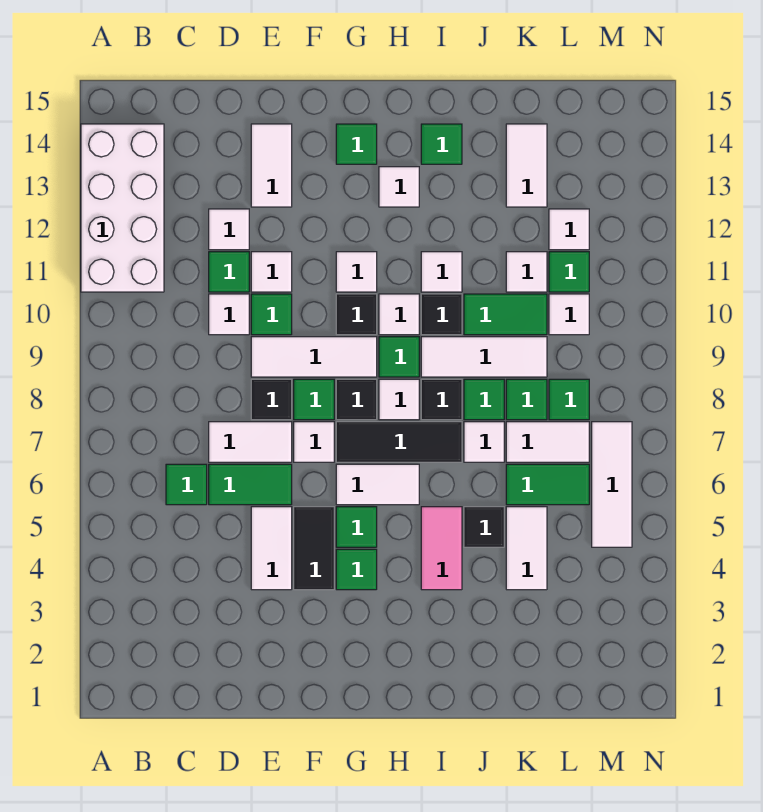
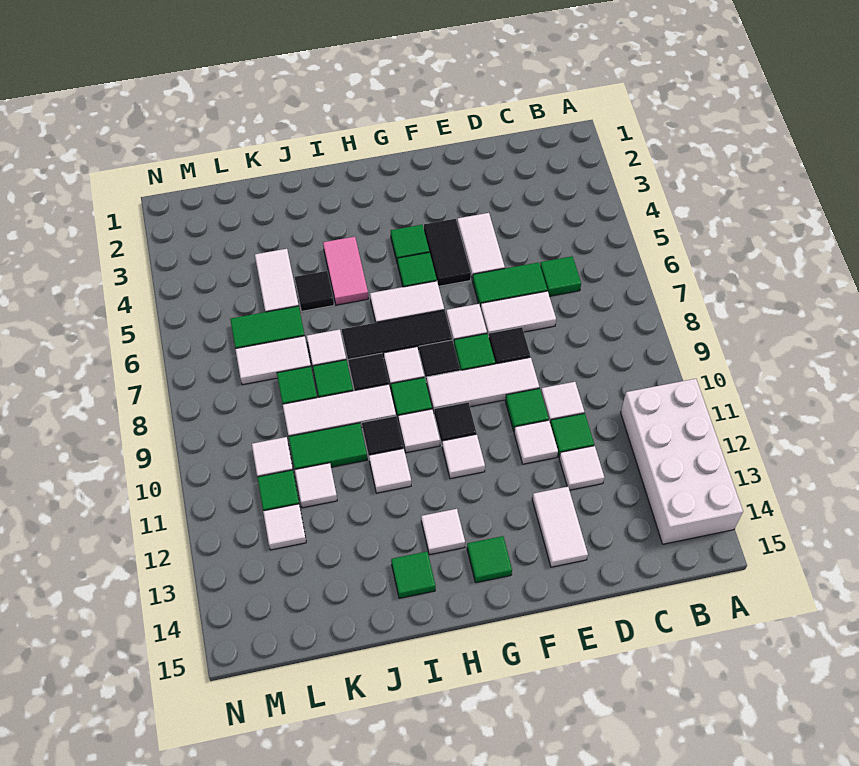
white tile K13:K14 level 1 -> none
green tile L8 level 1 -> none
white tile M5:M7 level 1 -> none

